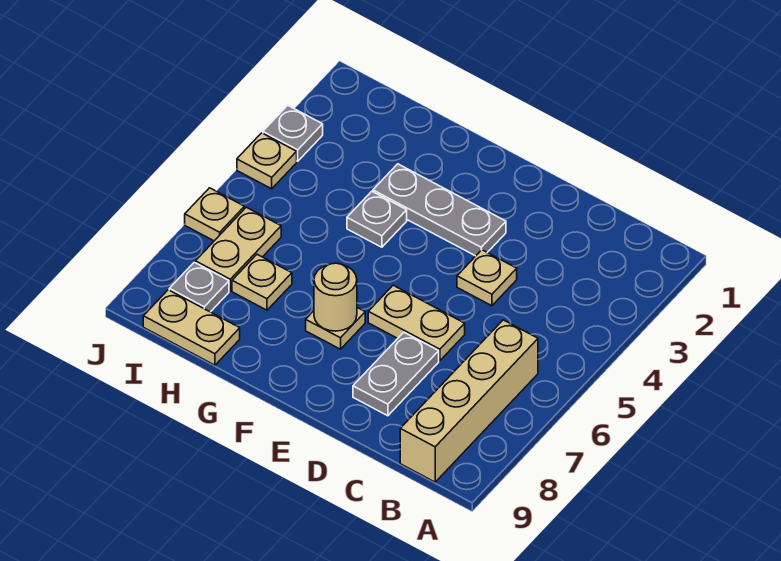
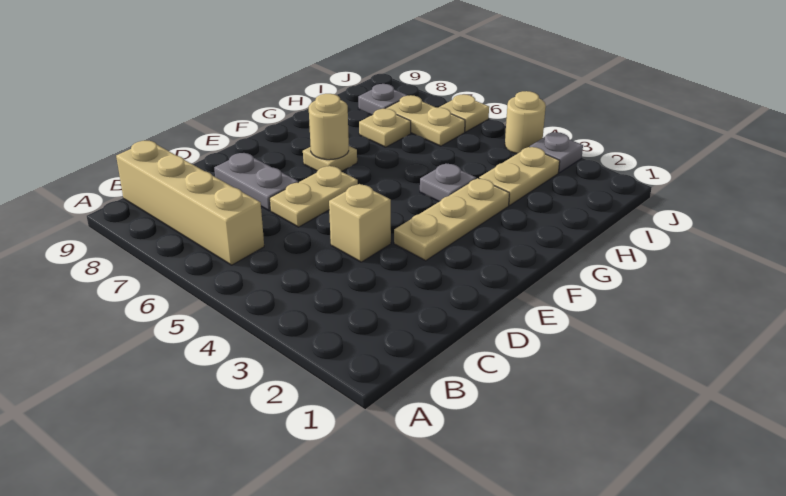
tan plate D4 level 1 -> tan brick D4 level 1
grey plate E3:G3 level 1 -> tan plate E3:G3 level 1
tan plate H9:I9 level 1 -> tan plate H3:I3 level 1
tan plate J4 level 1 -> tan round brick J4 level 1

